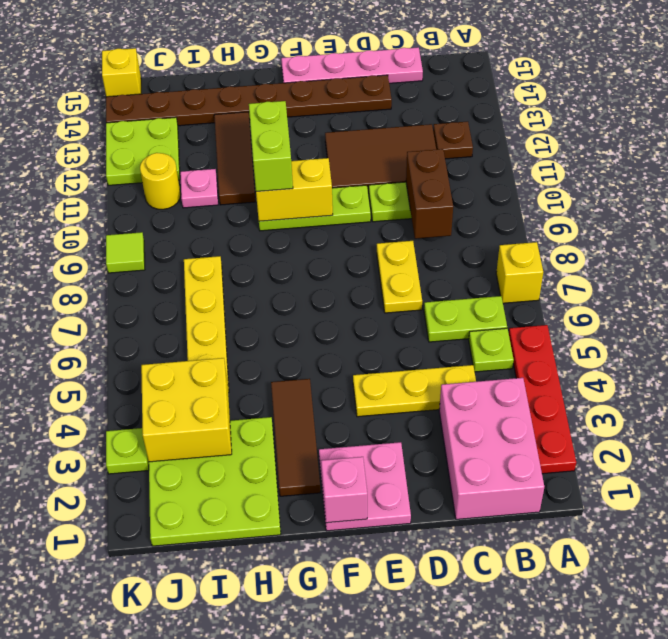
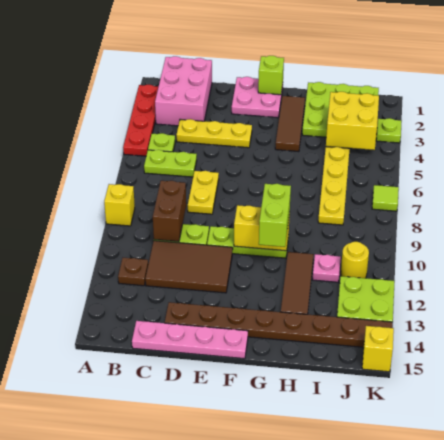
yellow brick A7 level 1 -> yellow brick A9 level 1
pink brick F1 level 2 -> lime brick F1 level 2
lime tile K9 level 1 -> lime tile K7 level 1

